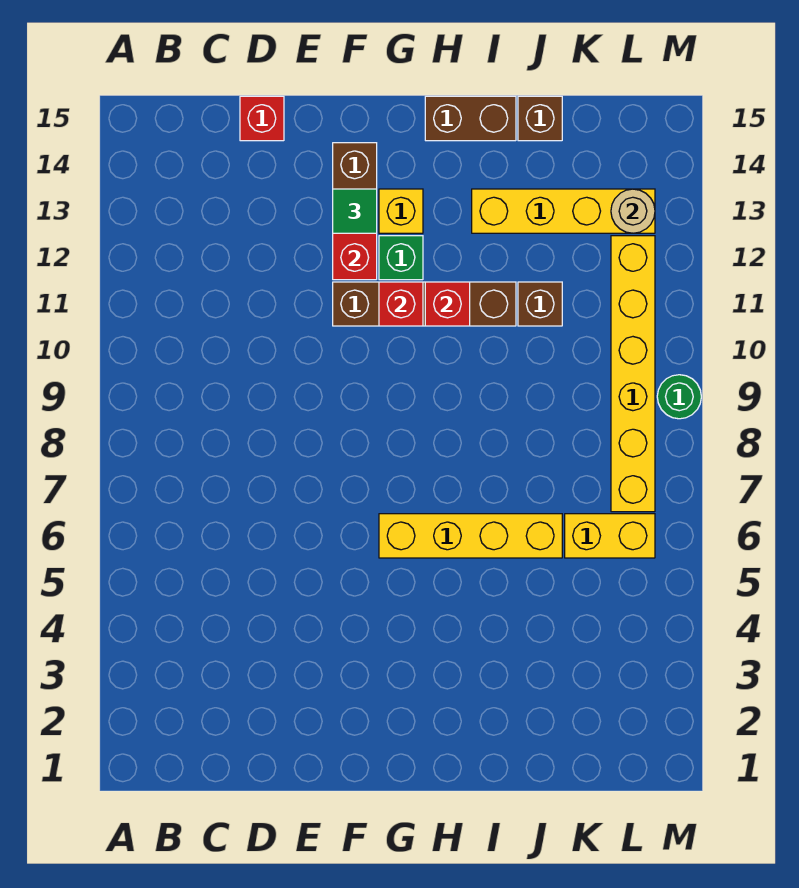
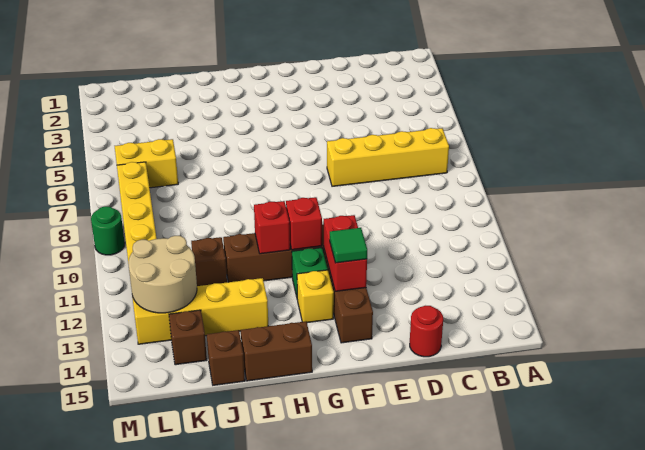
red brick D15 level 1 -> red round brick D15 level 1
yellow brick G6:J6 level 1 -> yellow brick B7:E7 level 1
none -> brown brick K14 level 1
tan round brick L13 level 2 -> tan round brick K12:L13 level 2

